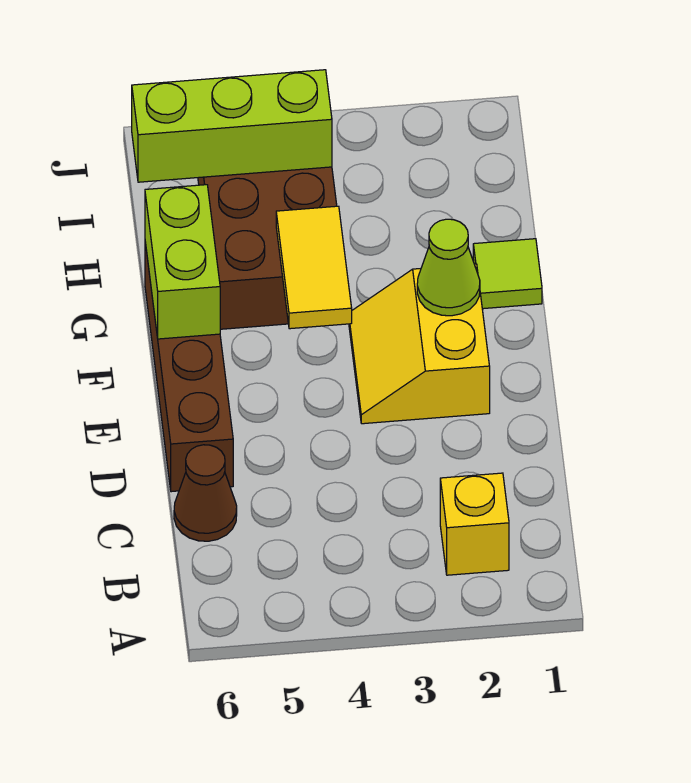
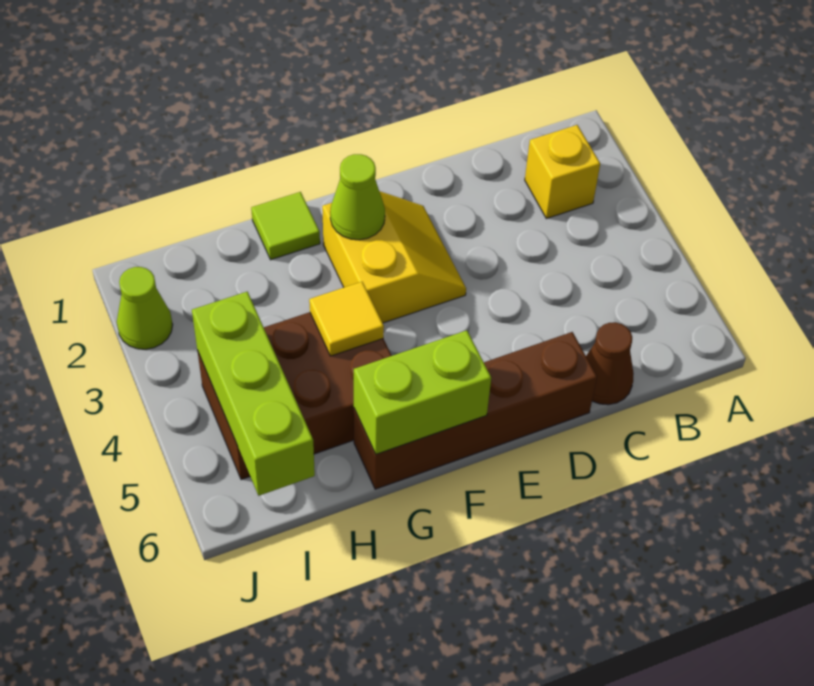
yellow slope E2:F3 level 1 top 2 -> yellow slope E2:F3 level 1 top F
yellow tile F4:G4 level 2 -> yellow tile G4 level 2
none -> lime cone J2 level 1

